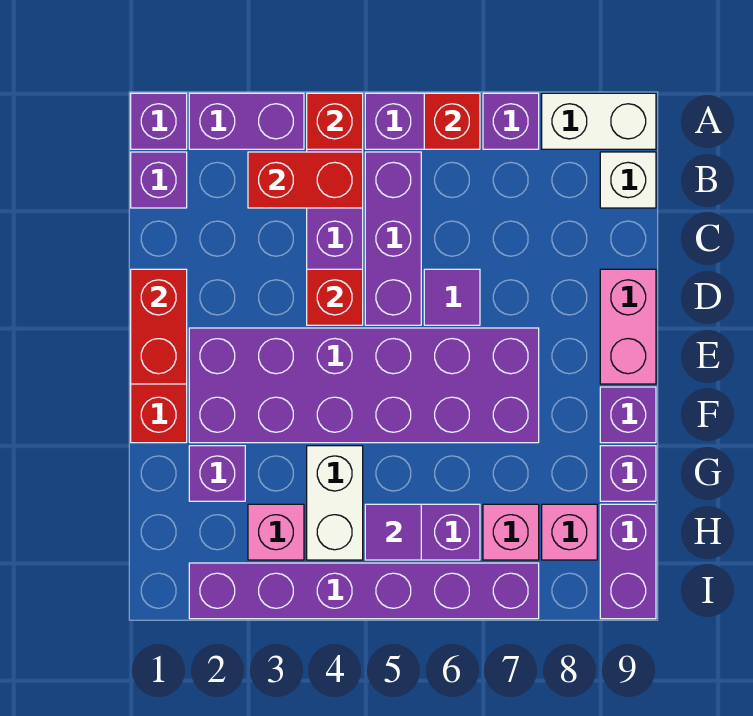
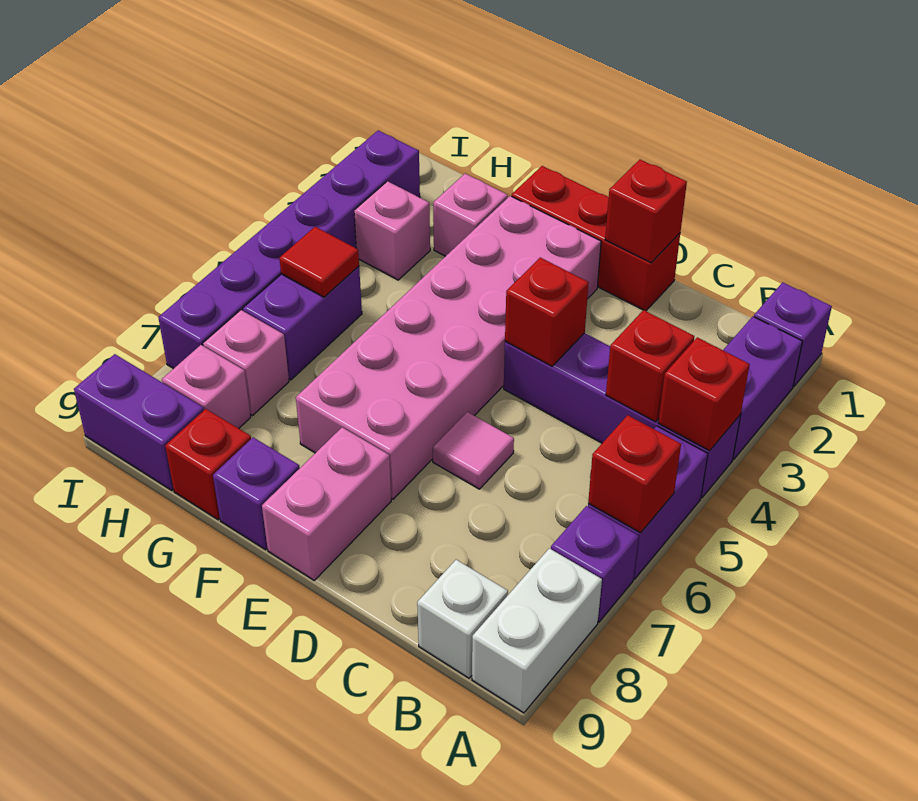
purple brick B1 level 1 -> none
red brick B3:B4 level 2 -> red brick B4 level 2
purple brick B5:D5 level 1 -> none
red brick D1:E1 level 2 -> red brick D1 level 2
purple tile D6 level 1 -> pink tile D6 level 1
pink brick D9:E9 level 1 -> pink brick E8:E9 level 1
purple brick E2:F7 level 1 -> pink brick E2:F7 level 1
purple brick G2 level 1 -> pink brick G2 level 1
white brick G4:H4 level 1 -> none
purple brick G9 level 1 -> red brick G9 level 1
purple tile H5 level 2 -> red tile H5 level 2

